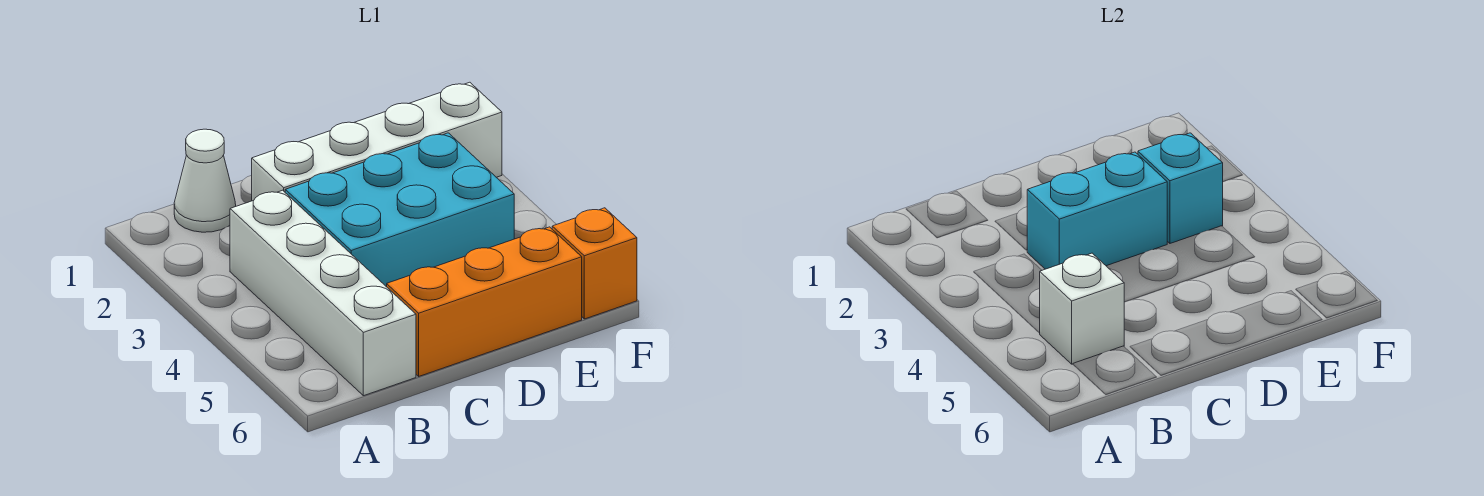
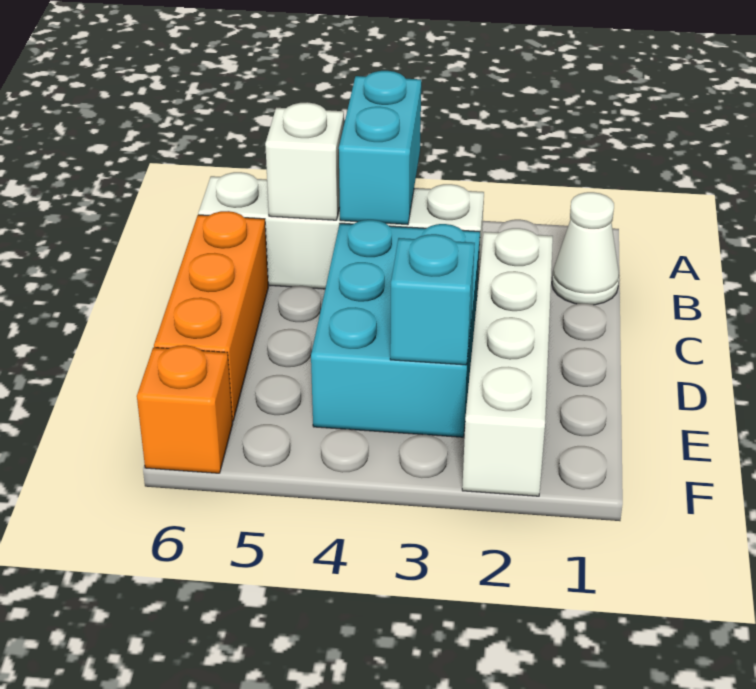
cyan brick C3:D3 level 2 -> cyan brick A4:B4 level 2

